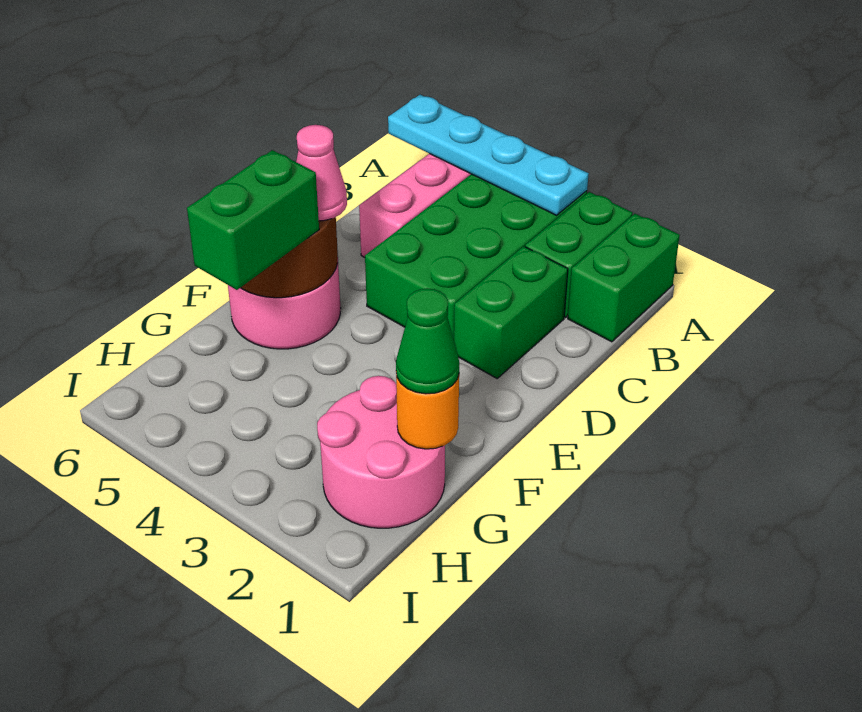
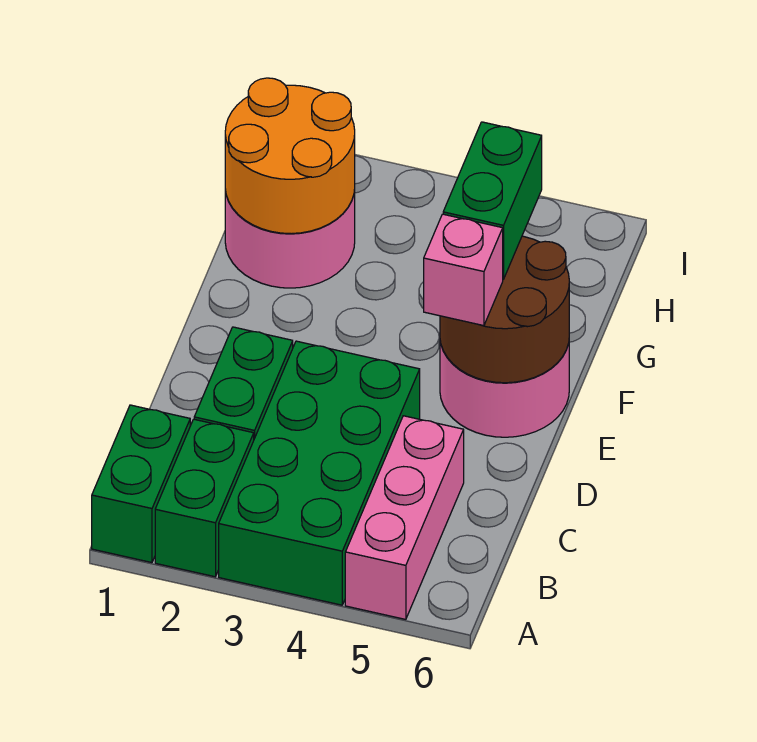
cyan plate A3:A6 level 2 -> none
pink cone E5 level 3 -> pink brick E5 level 3
orange round brick G1 level 2 -> orange round brick G1:H2 level 2
green cone G1 level 3 -> none

